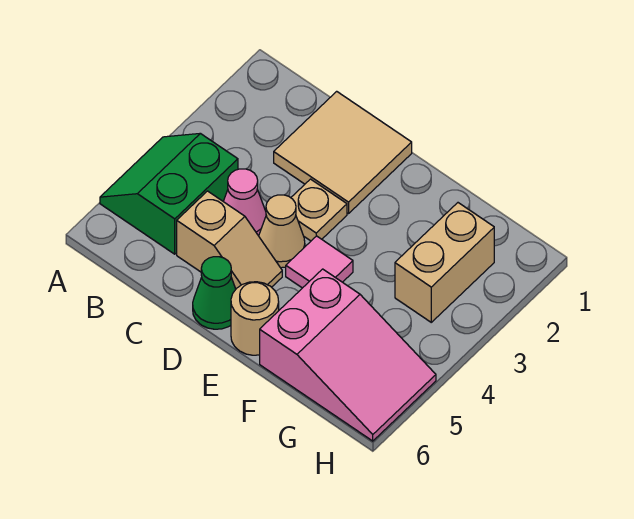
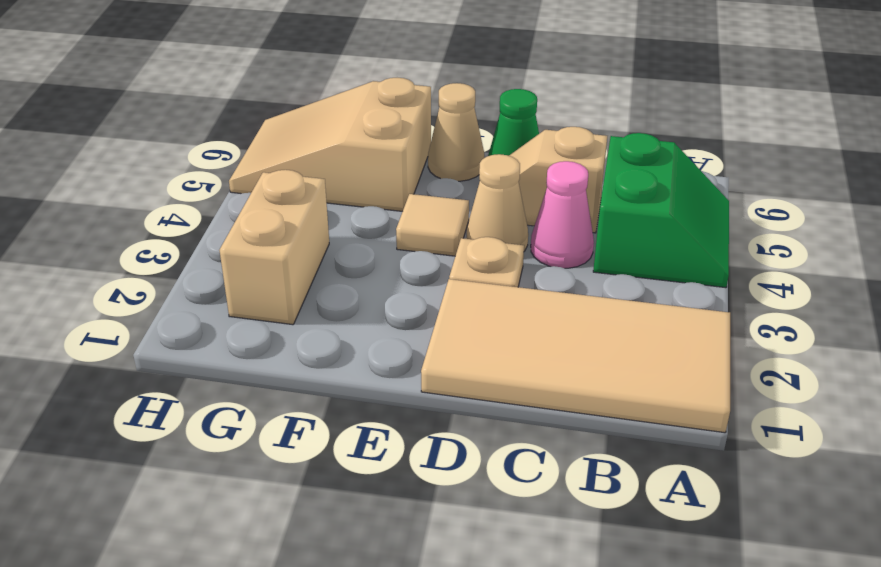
tan tile C1:D2 level 1 -> tan tile A1:D2 level 1
pink tile E4 level 1 -> tan tile E4 level 1
tan round brick E6 level 1 -> tan cone E6 level 1
pink slope F5:H6 level 1 top F -> tan slope F5:H6 level 1 top F

